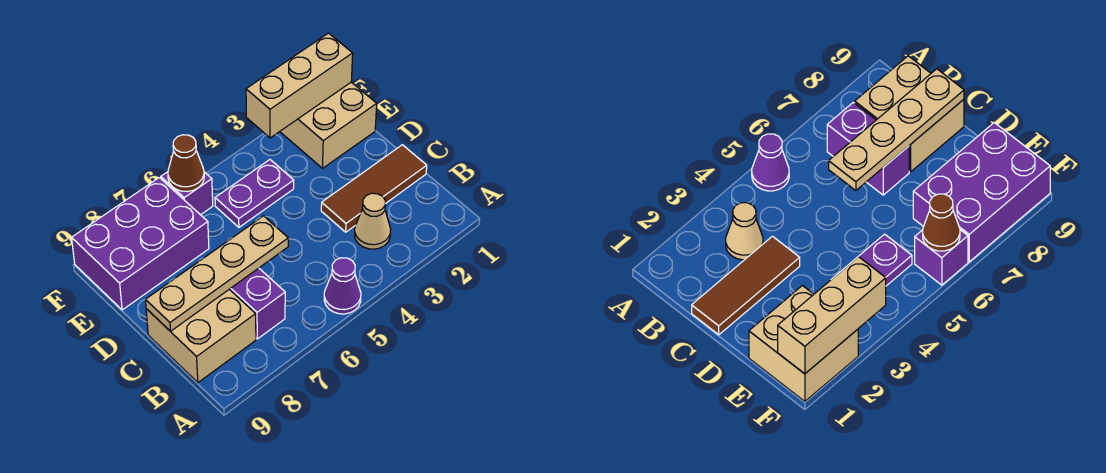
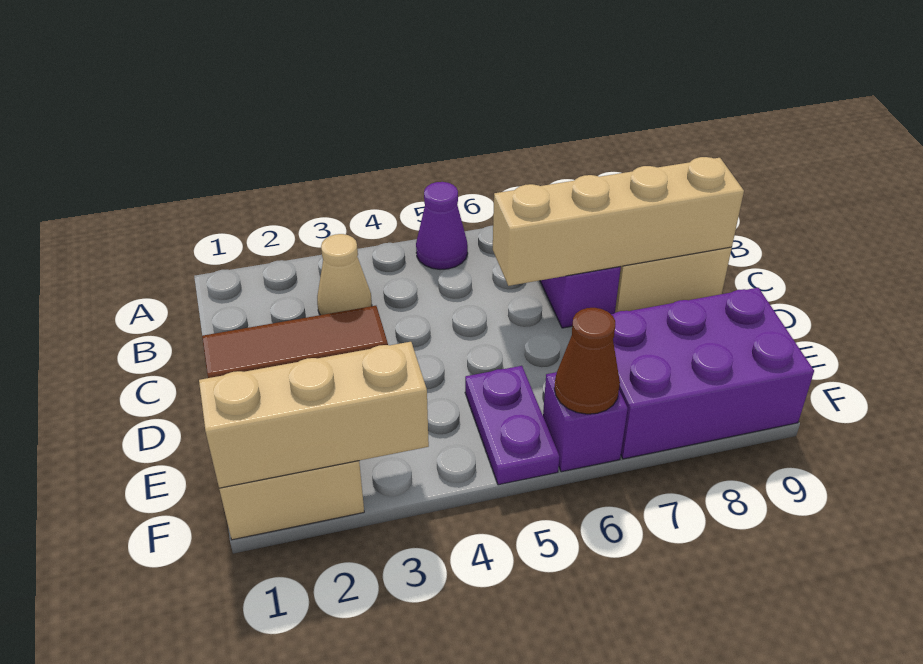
tan plate C6:C9 level 2 -> tan brick C6:C9 level 2
purple plate E4:E5 level 1 -> purple plate E5:F5 level 1

